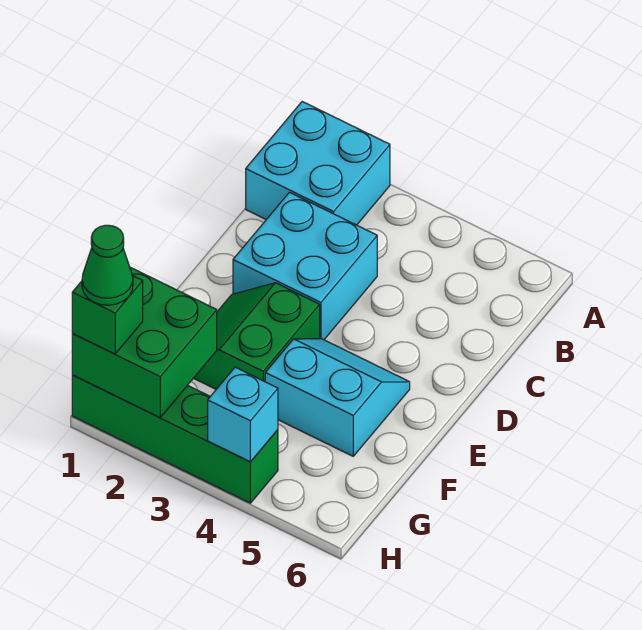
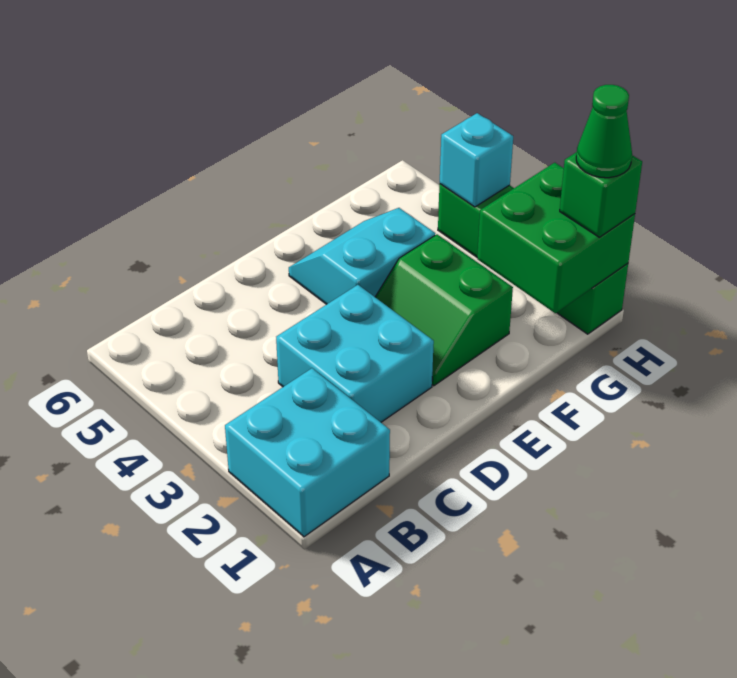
green slope E2:F3 level 1 top 3 -> green slope E2:F3 level 1 top F
cyan slope E4:F5 level 1 top F -> cyan slope E4:F5 level 1 top 4

